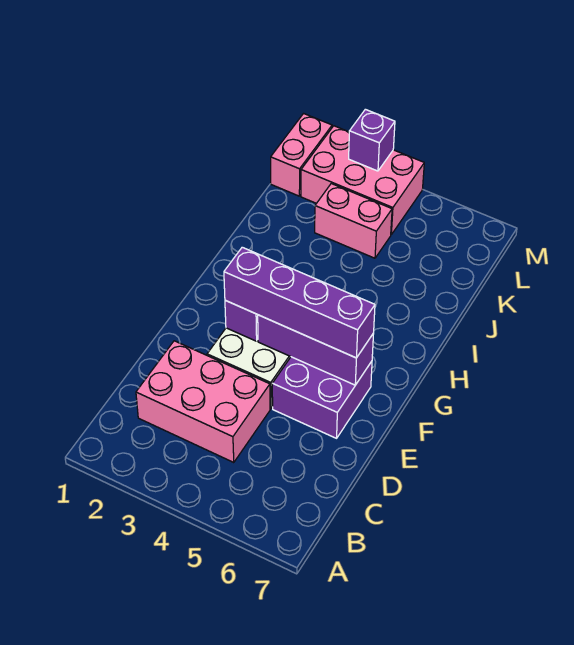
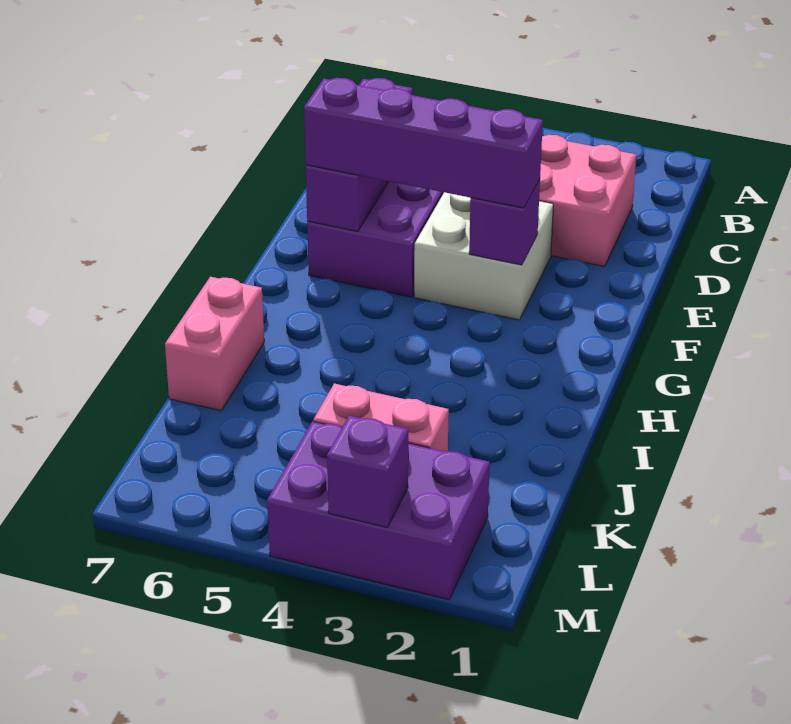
purple brick F4:F6 level 2 -> purple brick D6:F6 level 2
pink brick L1:M1 level 1 -> pink brick I7:J7 level 1
pink brick L2:M4 level 1 -> purple brick L2:M4 level 1

